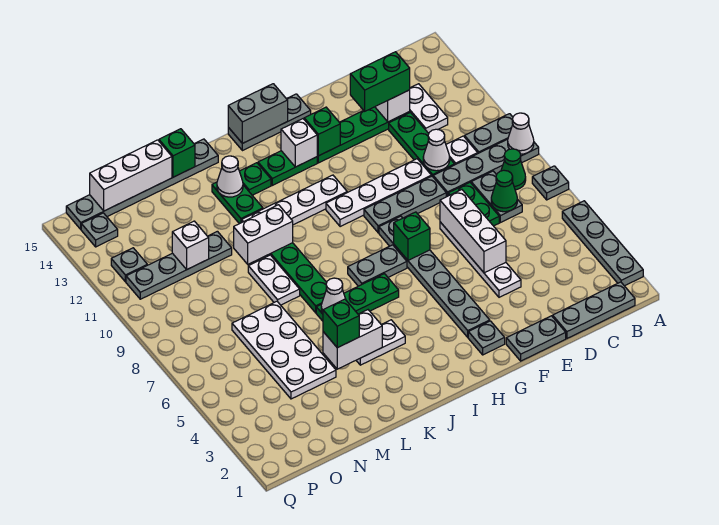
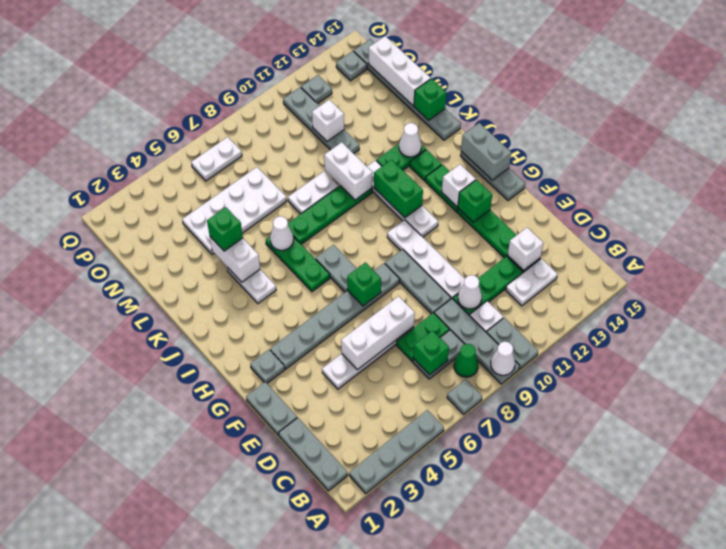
green cone C7 level 2 -> green brick C7 level 2
green brick D13:E13 level 3 -> green brick I11:J11 level 2
none -> white plate P6:P7 level 1

